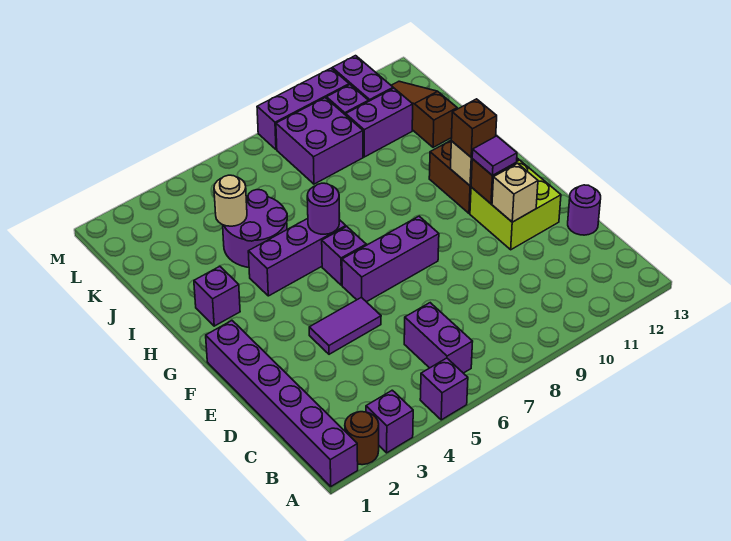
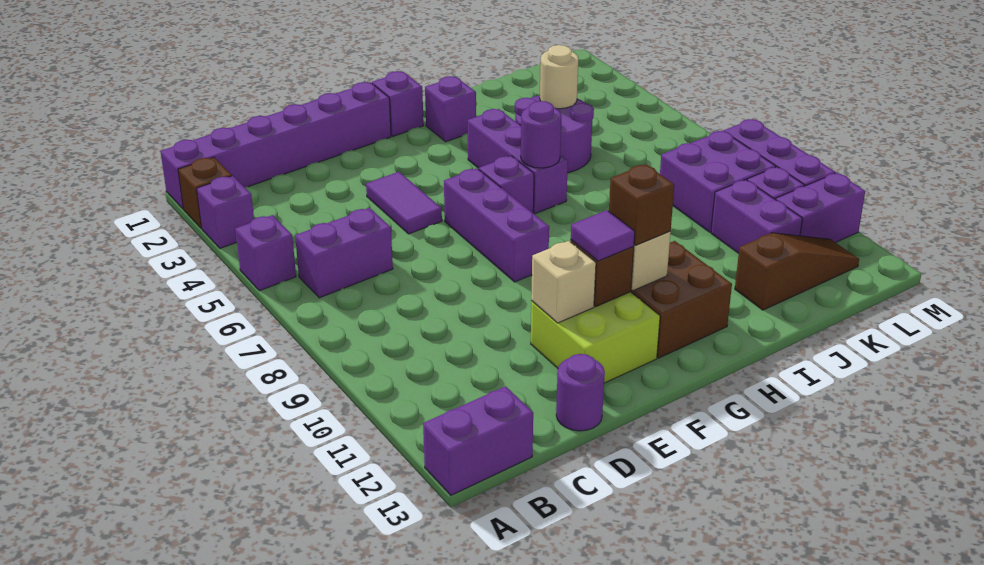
brown round brick A2 level 1 -> brown brick A2 level 1
none -> purple brick A13:B13 level 1
none -> purple brick G1 level 1

